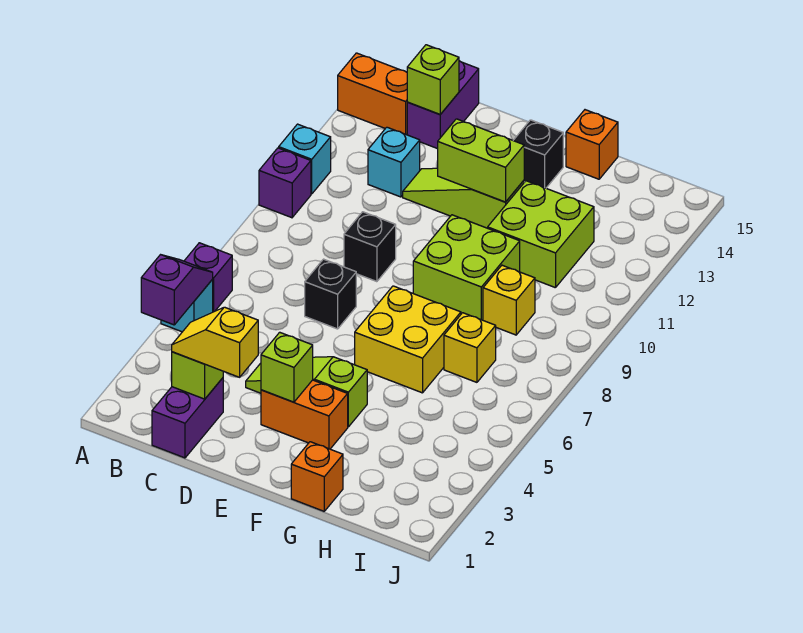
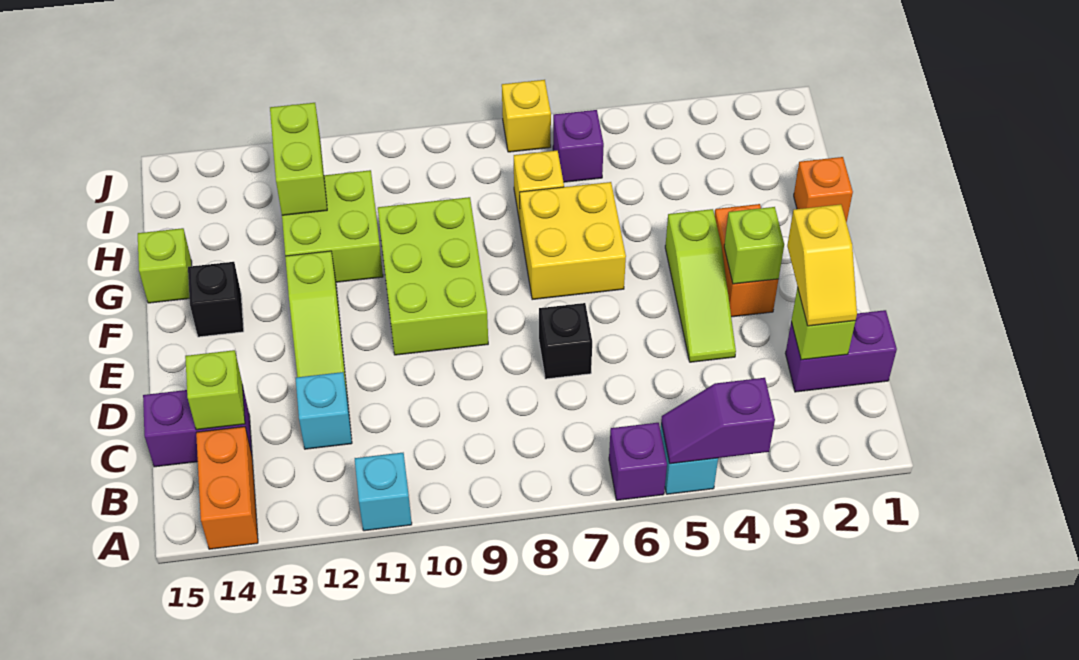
purple brick A10 level 1 -> purple brick I6 level 1
black brick D9 level 1 -> none
lime brick E12:F12 level 2 -> lime brick H12:I12 level 2
lime brick F9:G10 level 1 -> lime brick E9:G10 level 1
orange brick G15 level 1 -> lime brick G15 level 1
yellow brick H9 level 1 -> yellow brick J7 level 1

